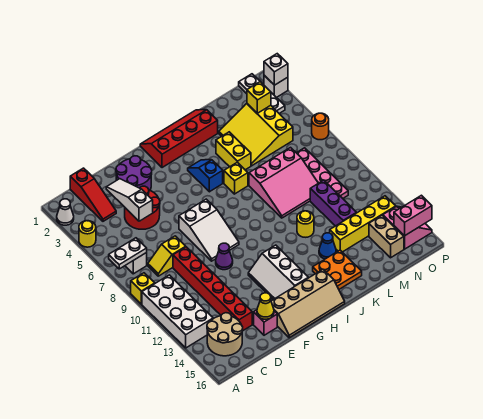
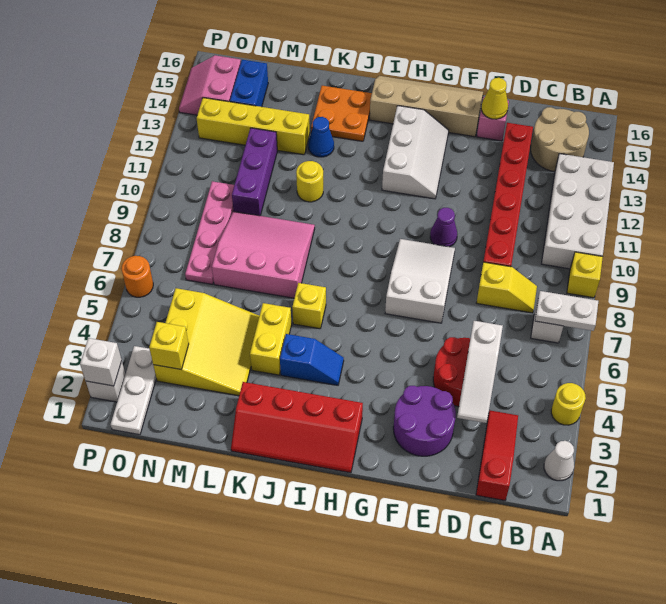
blue slope I4:I5 level 1 top 5 -> blue slope I4:J4 level 1 top J
tan brick N14:N15 level 1 -> blue brick N14:N15 level 1
pink brick O15:P15 level 2 -> none

